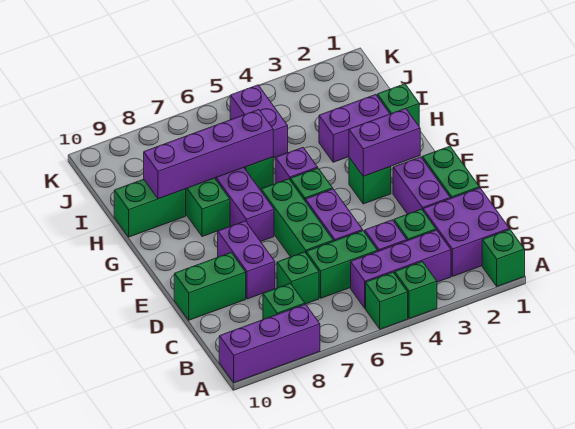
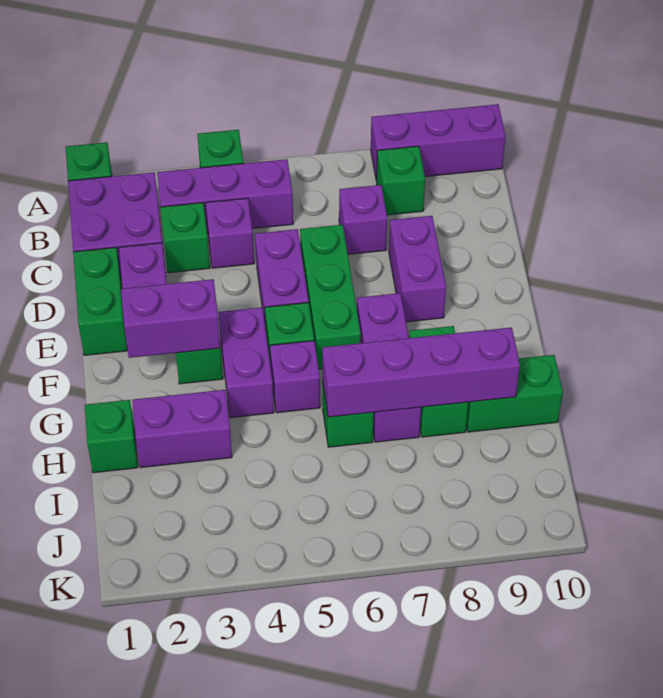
green brick A5 level 1 -> none
green brick C5:C6 level 1 -> none
green brick C7 level 1 -> purple brick C7 level 1
green brick D9:D10 level 1 -> none
purple brick I5:J5 level 1 -> purple brick F4:G4 level 1

